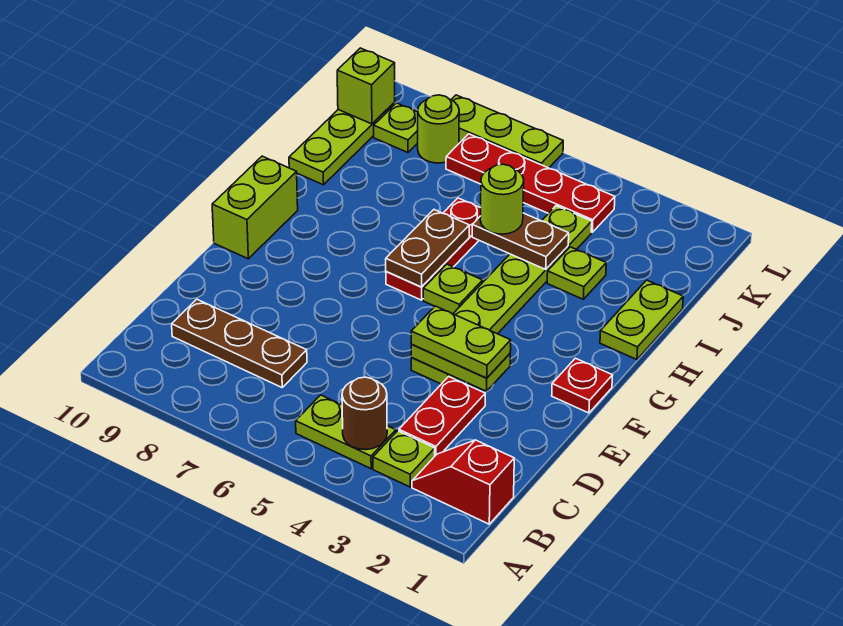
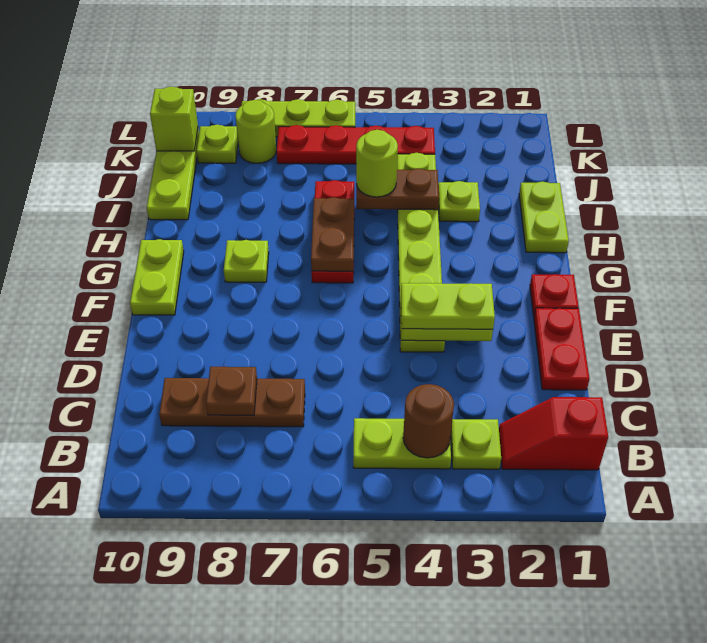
red plate C3:D3 level 1 -> red plate D1:E1 level 1
none -> brown plate C8 level 2
lime brick F10:G10 level 1 -> lime plate F10:G10 level 1
lime plate G5 level 1 -> lime plate G8 level 1

